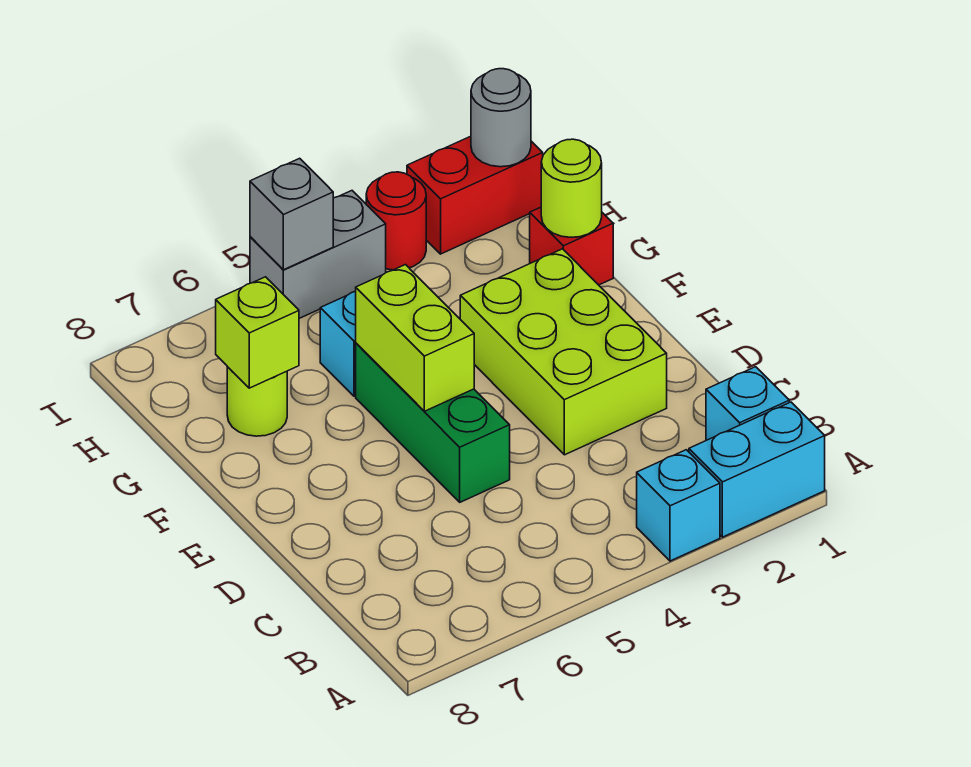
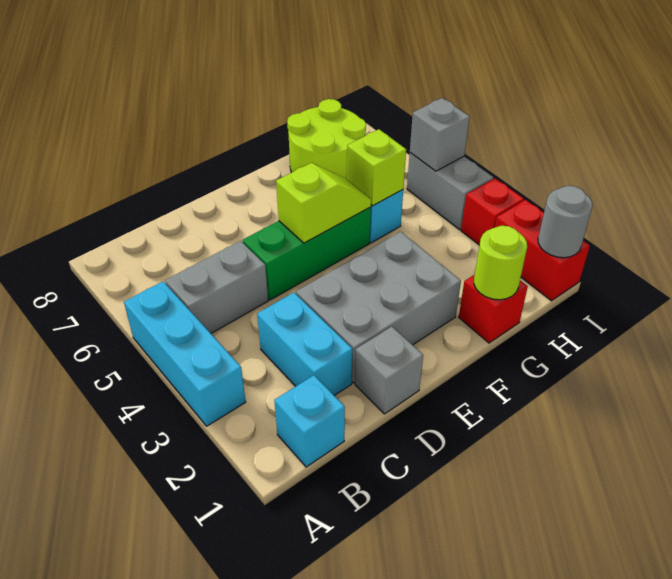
cyan brick A1:A2 level 1 -> cyan brick C2:C3 level 1
cyan brick A3 level 1 -> cyan brick A3:A5 level 1
none -> grey brick B5:C5 level 1
none -> grey brick D1 level 1
lime brick D2:F3 level 1 -> grey brick D2:F3 level 1
lime brick E5:F5 level 2 -> lime slope E5:F5 level 2 top E
lime round brick G7 level 1 -> lime round brick G7:H8 level 1
lime brick G7 level 2 -> lime brick G5 level 2
red round brick I3 level 1 -> red brick I3 level 1

